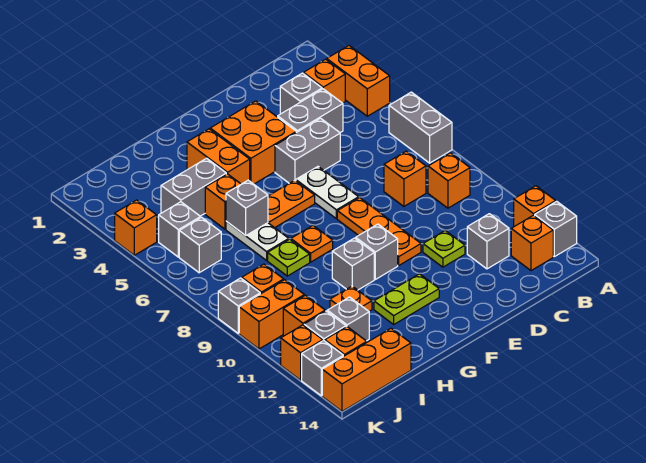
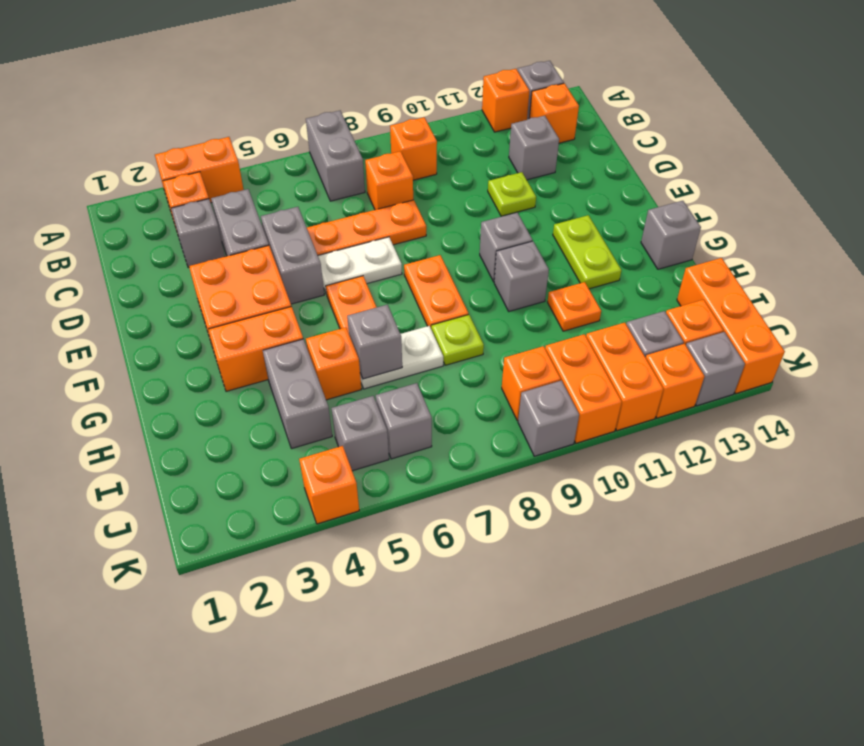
grey brick A6:A7 level 1 -> grey brick A7:B7 level 1
orange plate E8:E10 level 1 -> orange plate D6:D8 level 1
orange plate G8 level 1 -> orange plate F8:G8 level 1
grey brick I12 level 1 -> grey brick G14 level 1
orange brick J11 level 1 -> orange brick J11:K11 level 1

